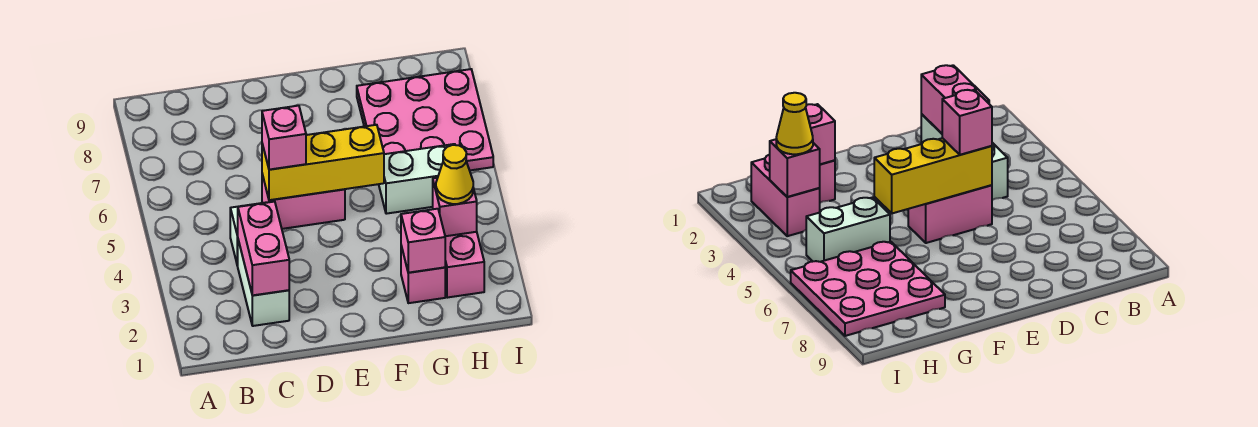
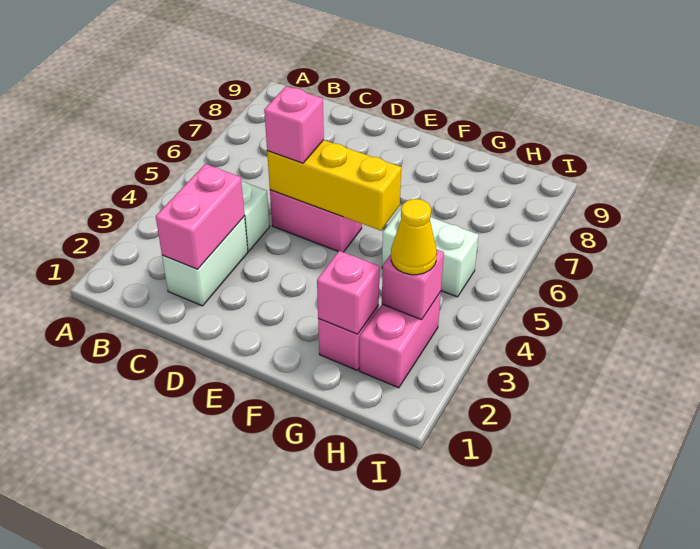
pink plate G6:I8 level 1 -> none

